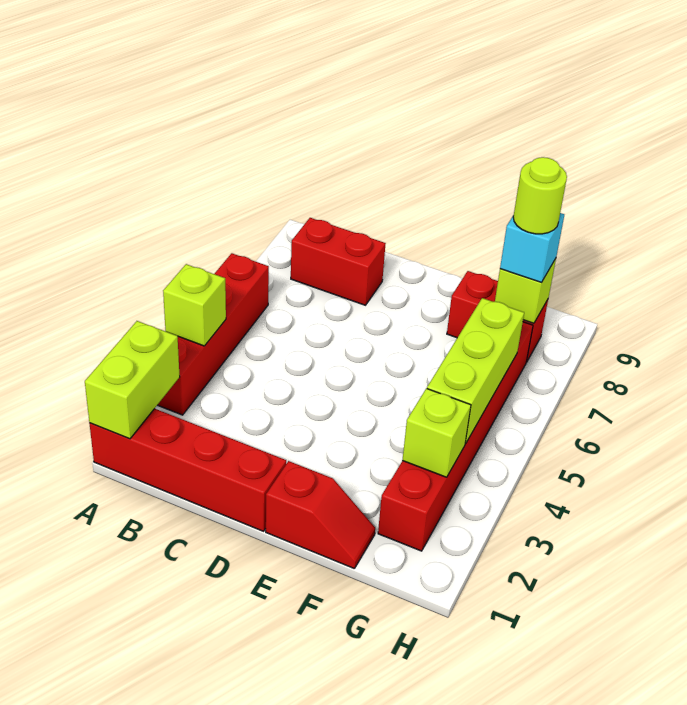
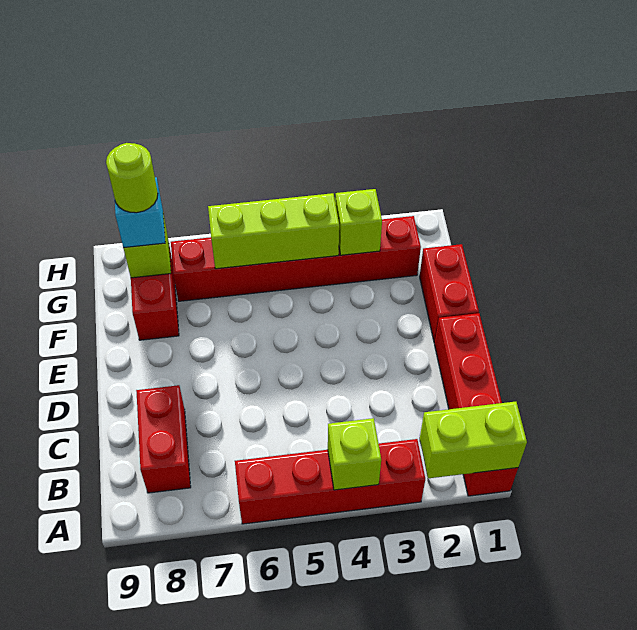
red slope E1:F1 level 1 top E -> red brick E1:F1 level 1

